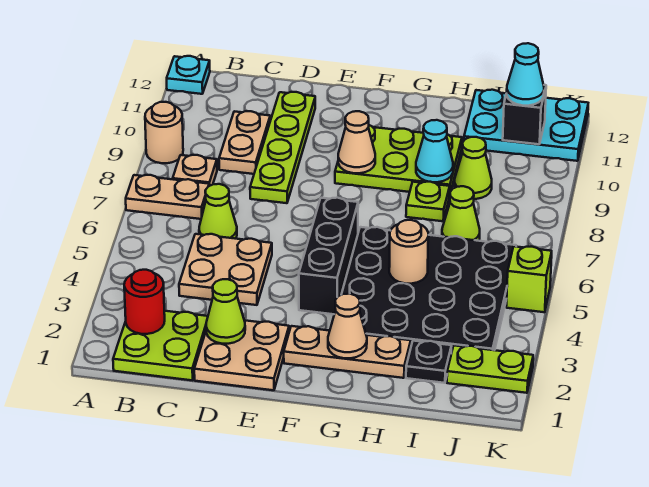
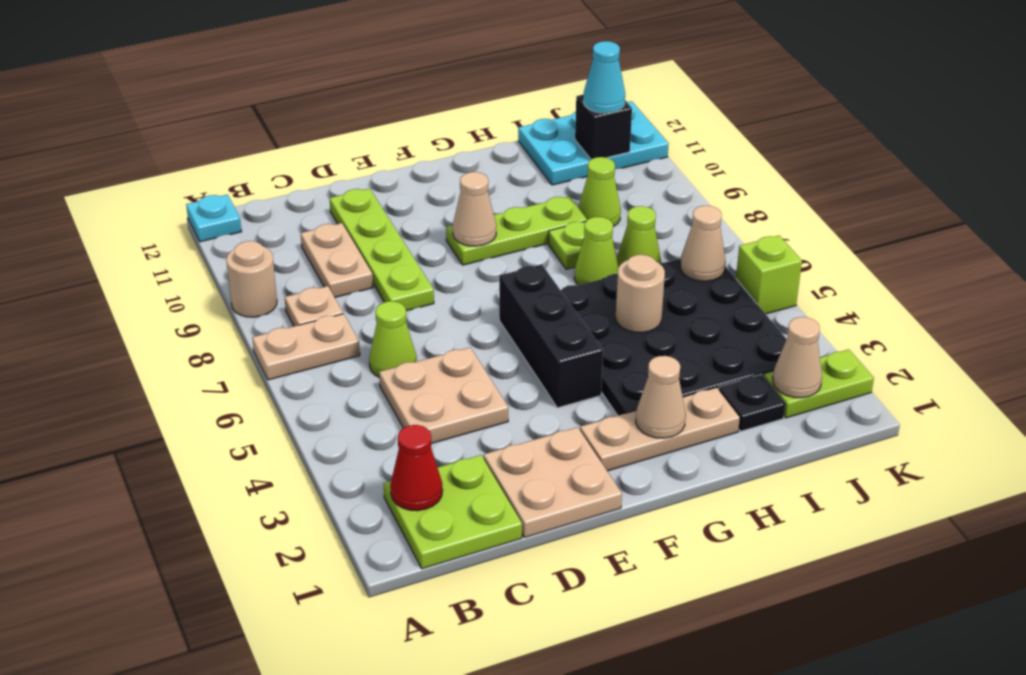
red round brick B2 level 2 -> red cone B2 level 2
lime cone D2 level 2 -> lime cone H7 level 1
lime plate F9:H10 level 1 -> lime plate F9:H9 level 1
cyan cone H9 level 2 -> none
none -> tan cone J2 level 2
none -> tan cone J6 level 2

